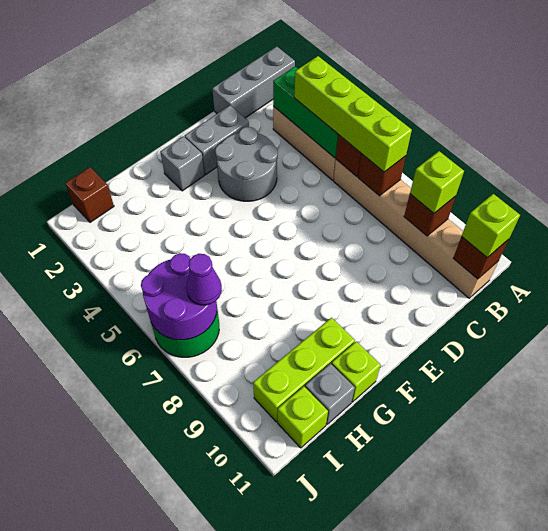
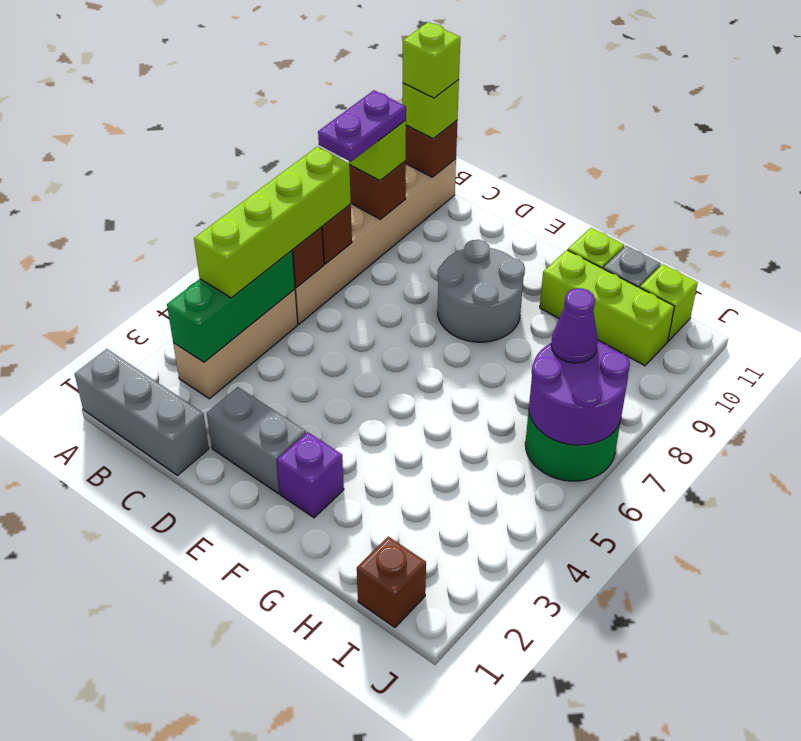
none -> purple plate B8:B9 level 4
none -> lime brick B11 level 4
grey round brick D3:E4 level 1 -> grey round brick E8:F9 level 1
grey brick F2 level 1 -> purple brick F2 level 1

